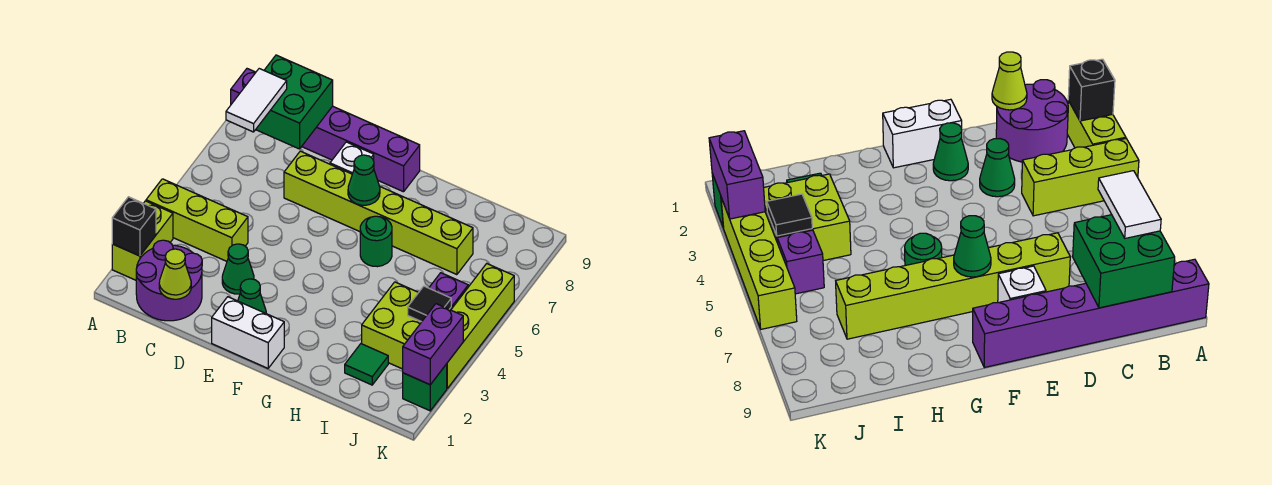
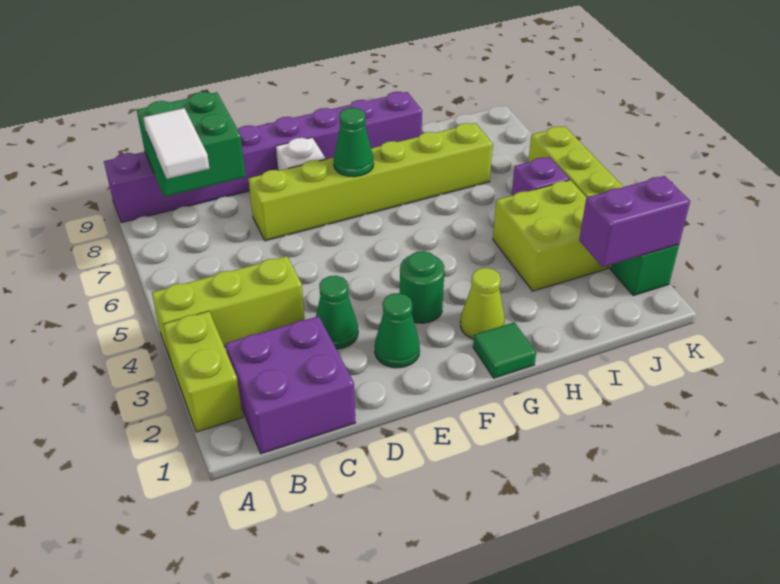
black brick A2 level 2 -> none
purple brick A9:F9 level 1 -> purple brick A9:H9 level 1
purple round brick B1:C2 level 1 -> purple brick B1:C2 level 1
lime cone C1 level 2 -> lime cone G2 level 1
white brick E1:F1 level 1 -> none
green round brick G6 level 1 -> green round brick F3 level 1
green tile I2 level 1 -> green tile G1 level 1
black tile J4 level 2 -> none
purple brick K2:K3 level 2 -> purple brick J2:K2 level 2

